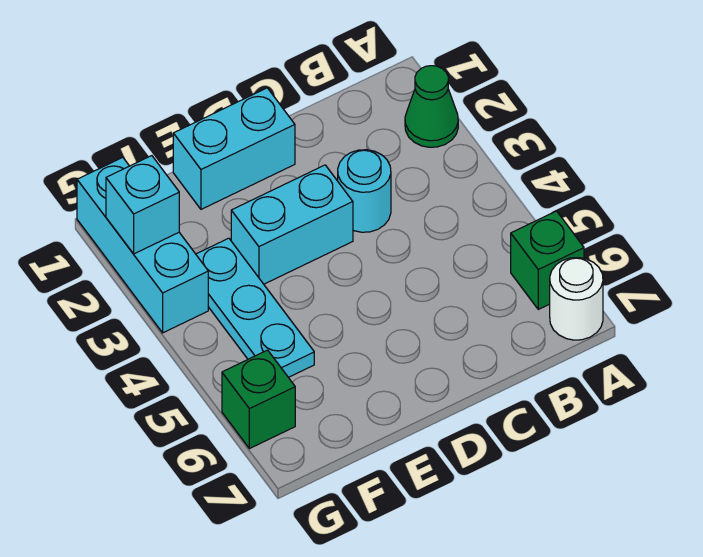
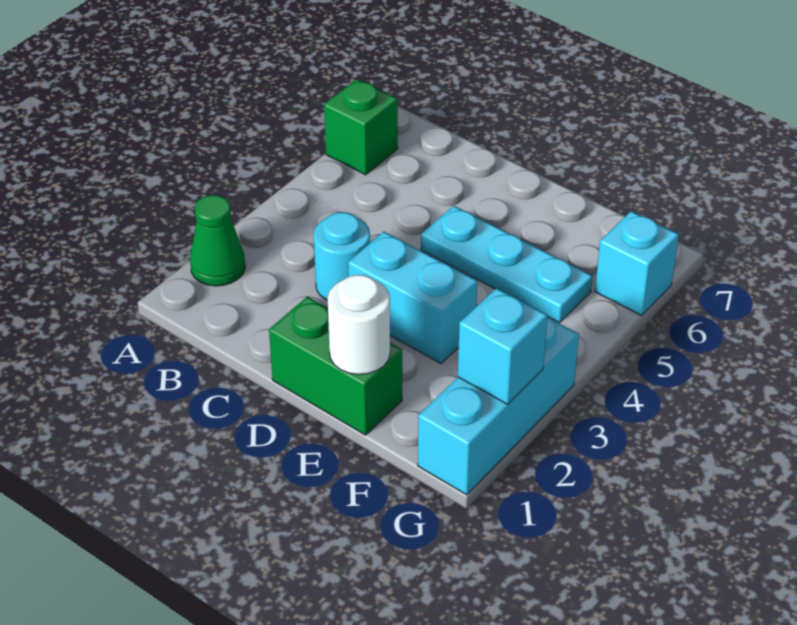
white round brick A7 level 1 -> white round brick E1 level 2
cyan brick D1:E1 level 1 -> green brick D1:E1 level 1
cyan plate F3:F5 level 1 -> cyan plate D5:F5 level 1
green brick G6 level 1 -> cyan brick G6 level 1

